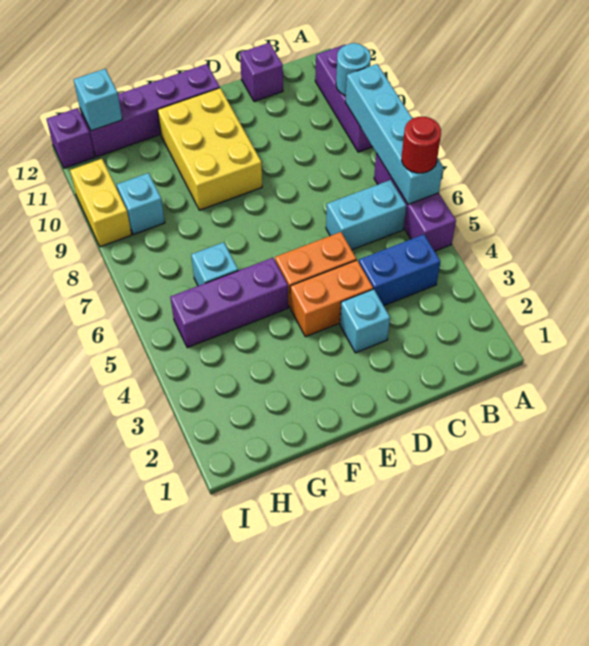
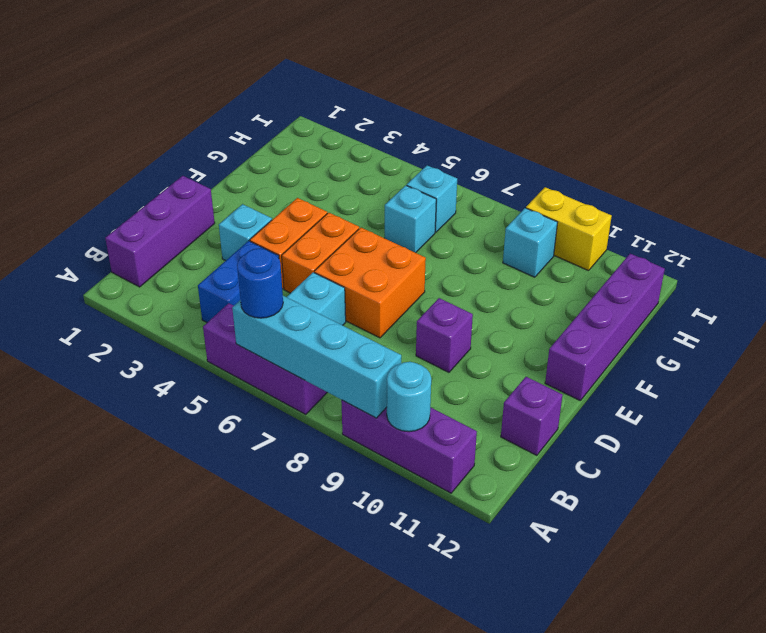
red round brick A6 level 3 -> blue round brick A6 level 3
none -> orange brick D6:E7 level 1
yellow brick E9:F11 level 1 -> none
purple brick F5:H5 level 1 -> purple brick B1:D1 level 1
cyan brick H12 level 2 -> cyan brick H6 level 1
purple brick I12 level 1 -> purple brick D9 level 1

